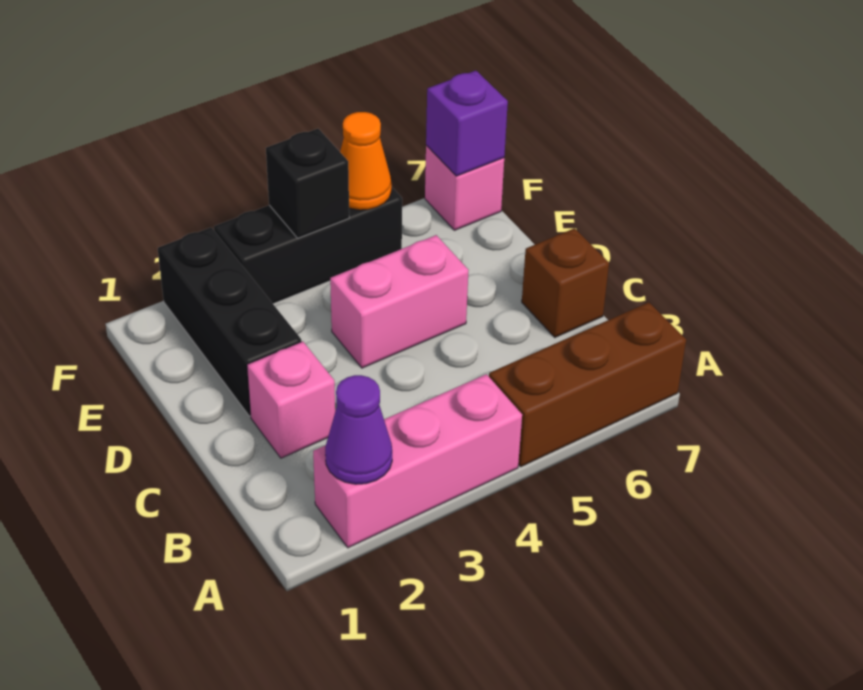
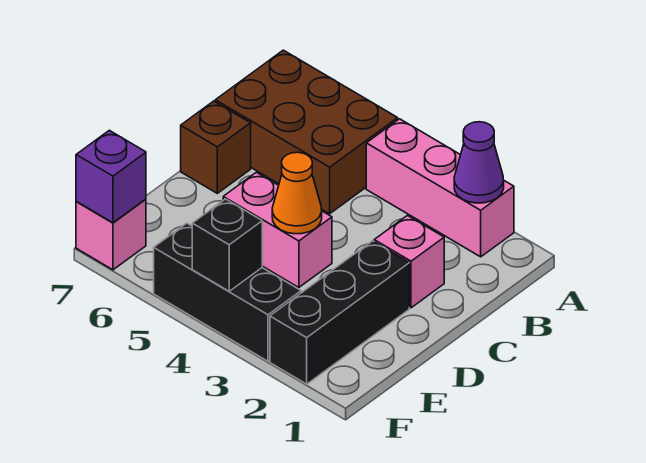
brown brick A5:A7 level 1 -> brown brick A5:B7 level 1
orange cone F5 level 2 -> orange cone D4 level 2

